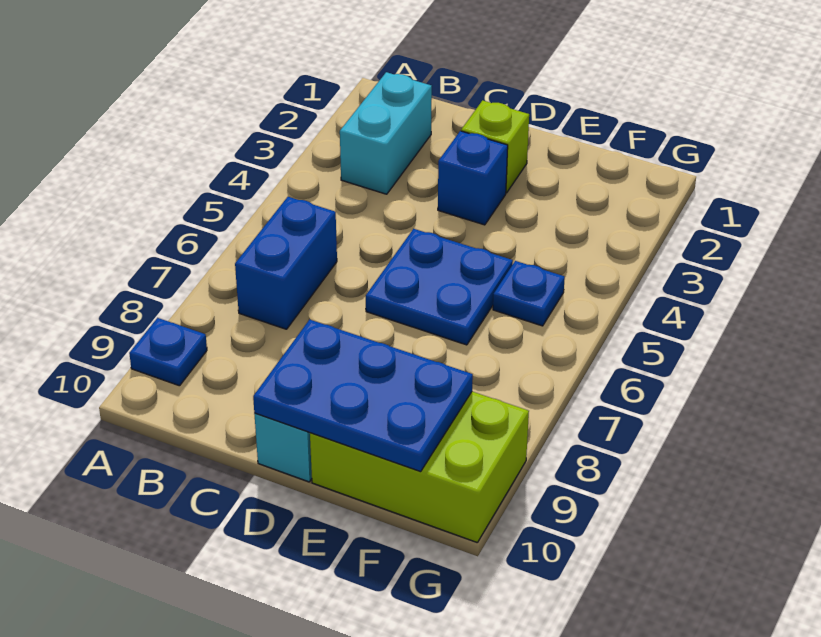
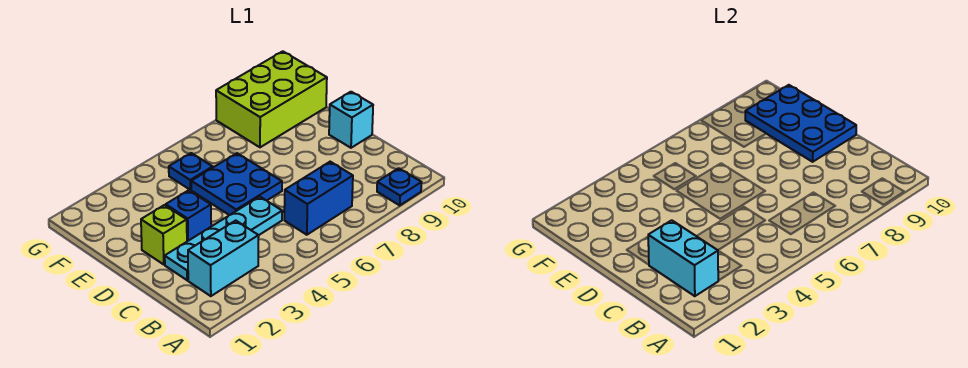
none -> cyan brick B2:C2 level 2
none -> cyan plate C2:C5 level 1
lime brick E9:G10 level 1 -> lime brick F8:G10 level 1

